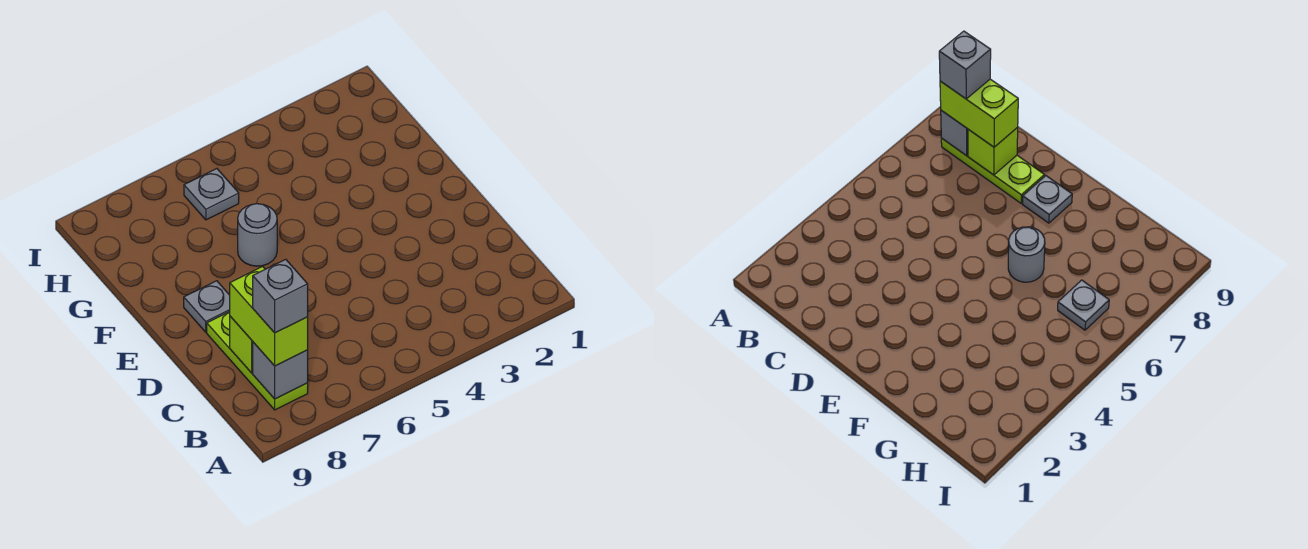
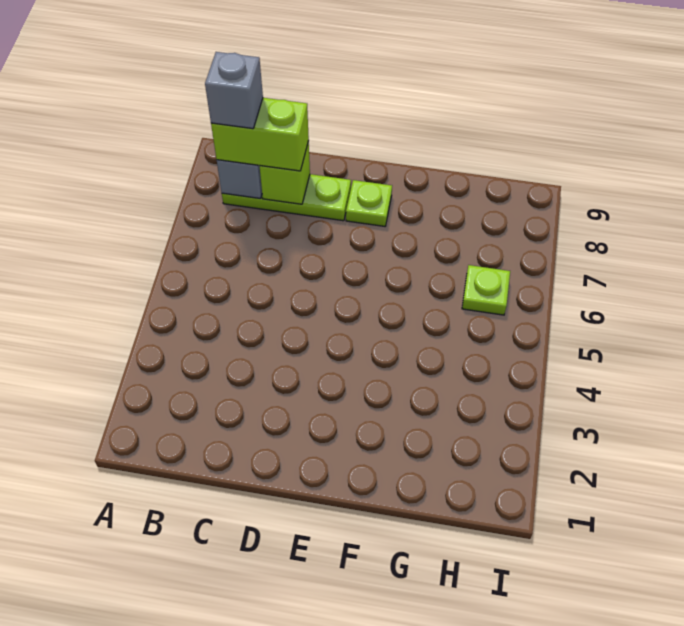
grey plate E8 level 1 -> lime plate E8 level 1
grey round brick F6 level 1 -> none
grey plate H6 level 1 -> lime plate H6 level 1

